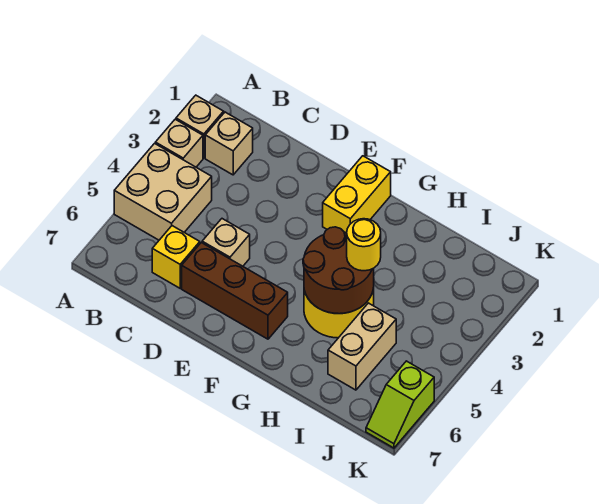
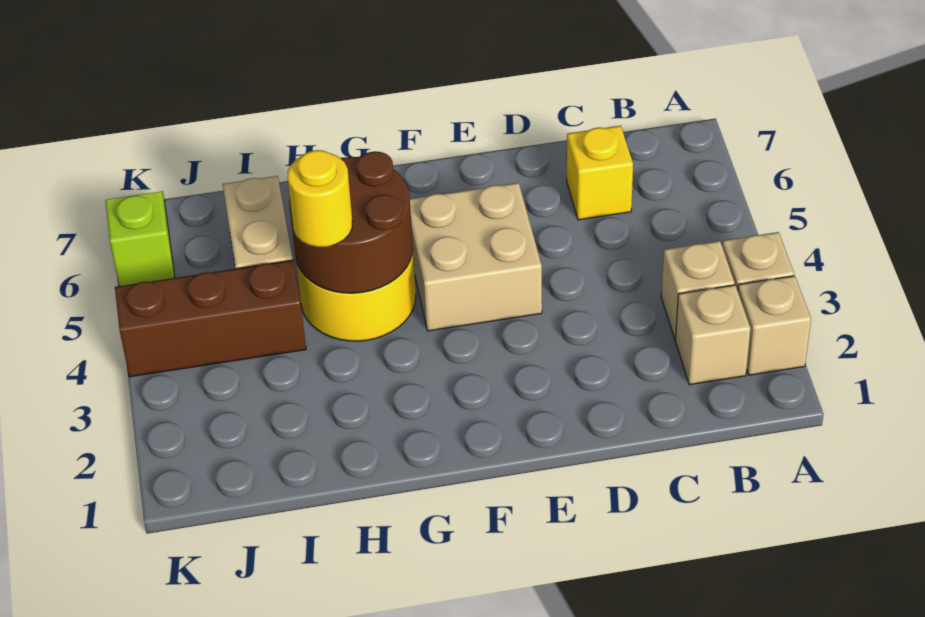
tan brick A4:B5 level 1 -> tan brick E4:F5 level 1
tan brick D5 level 1 -> tan brick B3 level 1
brown brick D6:F6 level 1 -> brown brick I4:K4 level 1
yellow brick F1:F2 level 1 -> none

